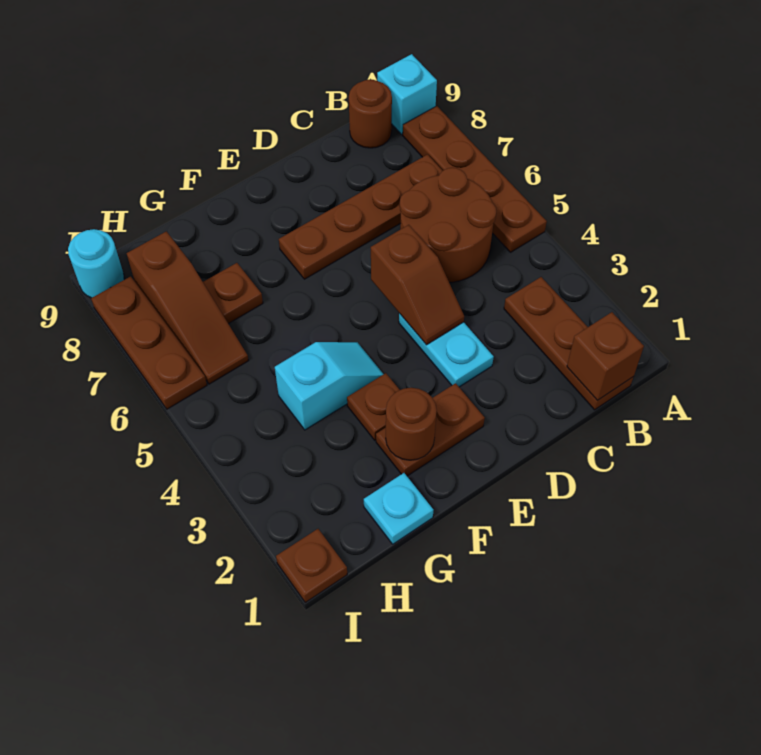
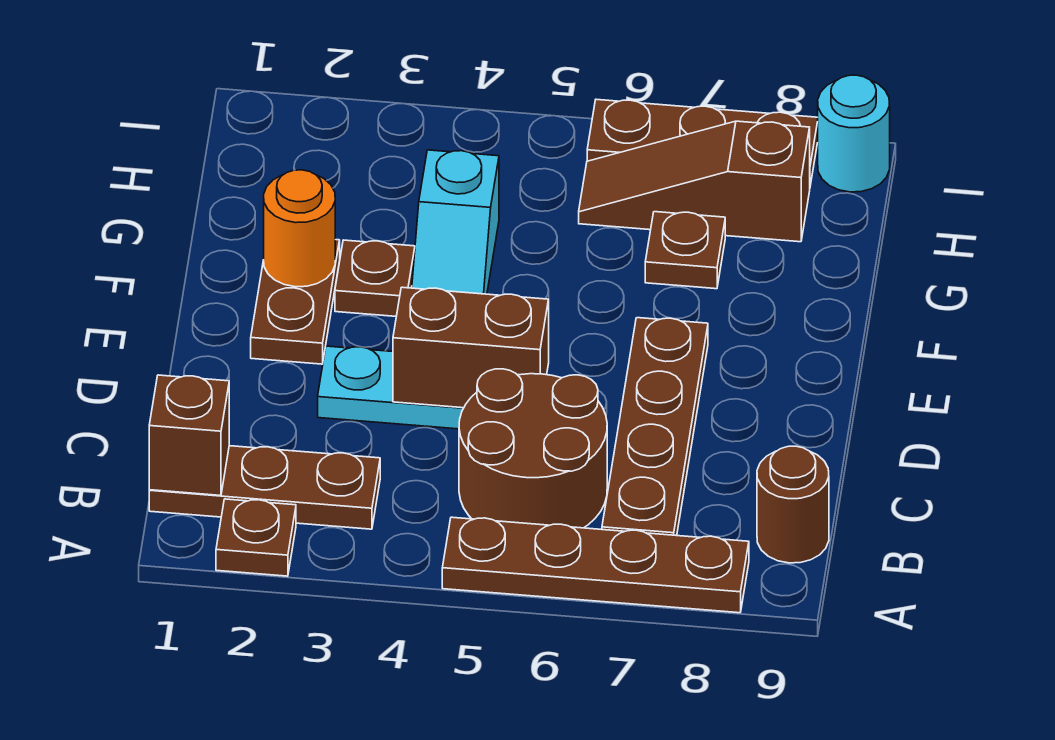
cyan brick A9 level 1 -> none
brown slope D4:D5 level 2 top 5 -> brown brick D4:D5 level 2
brown round brick F2 level 2 -> orange round brick F2 level 2
cyan plate G1 level 1 -> none
brown plate I1 level 1 -> brown plate A2 level 1

